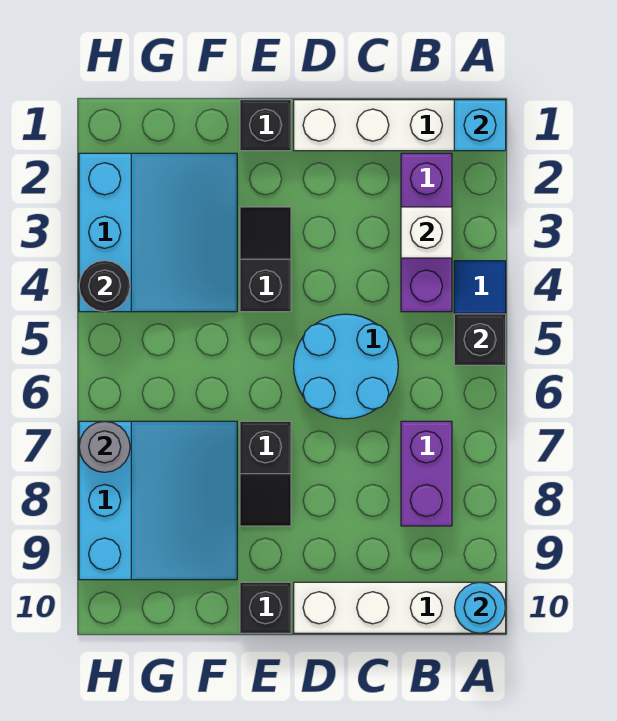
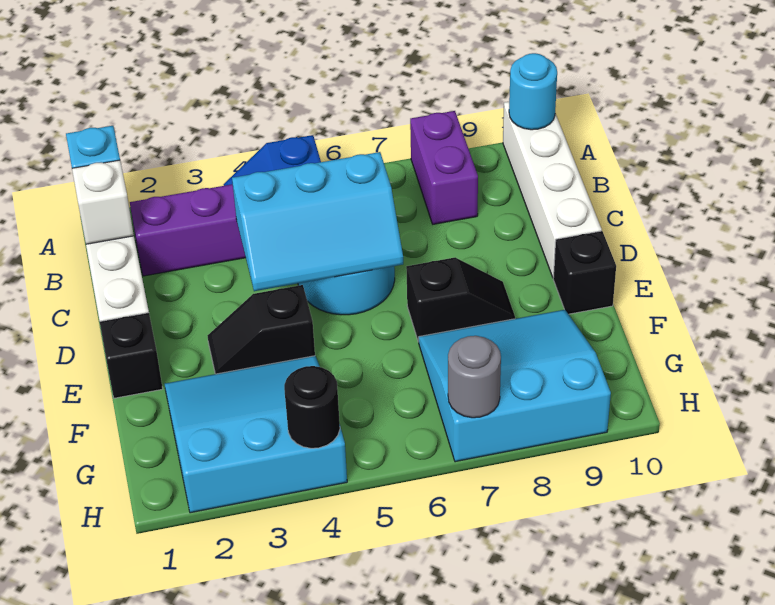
black brick A5 level 2 -> none
white brick B3 level 2 -> white brick B1 level 2
purple brick B7:B8 level 1 -> purple brick A8:B8 level 1
none -> cyan slope C4:D6 level 2 top C

